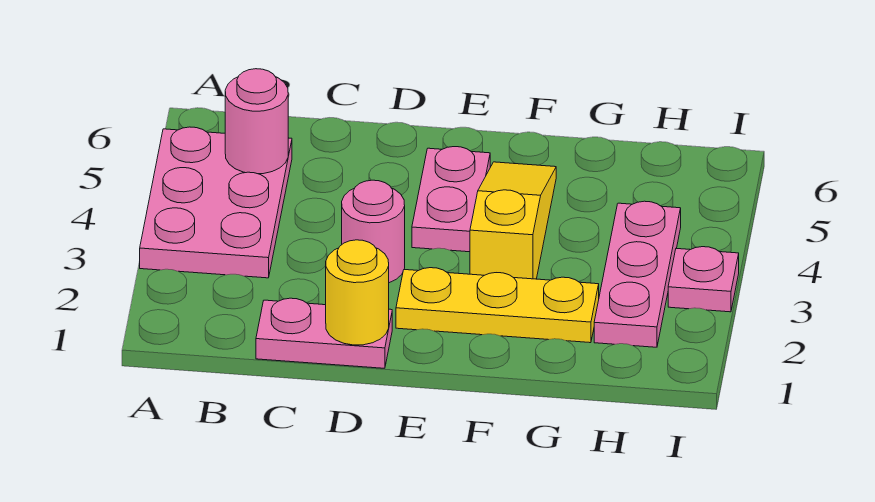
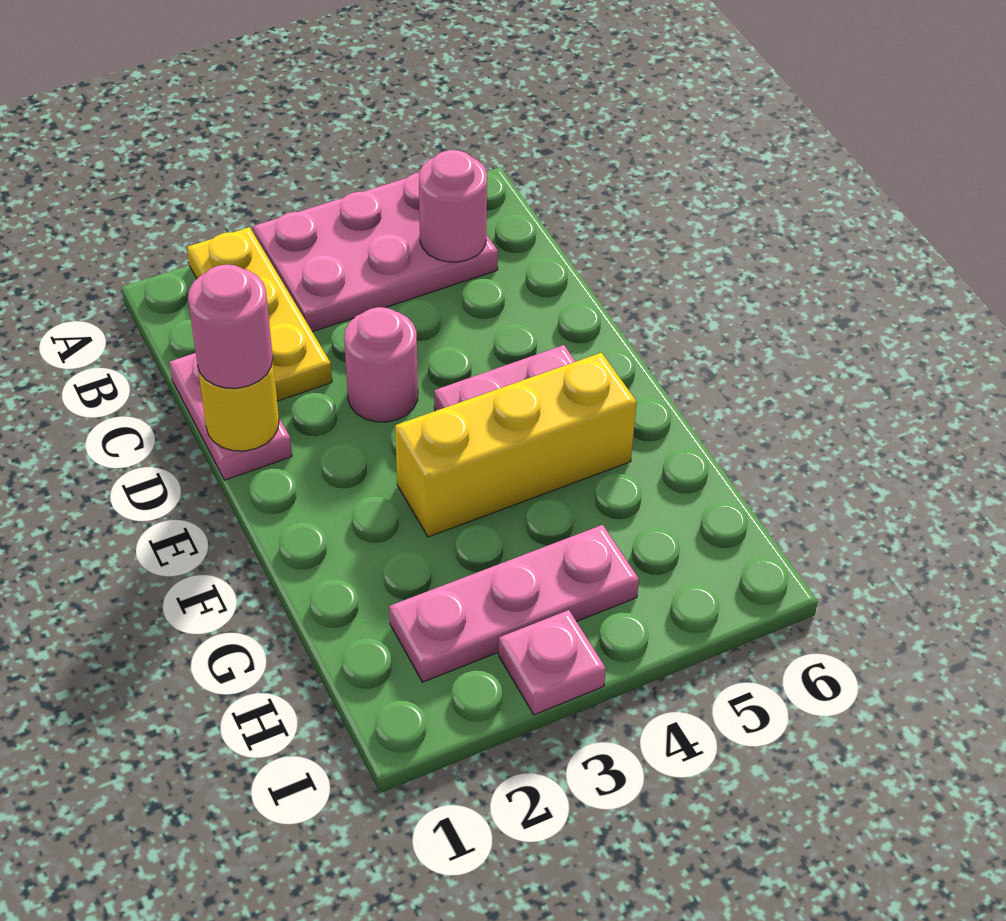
none -> pink round brick D1 level 3
yellow plate E2:G2 level 1 -> yellow plate A2:C2 level 1
yellow slope F3:F5 level 1 top 3 -> yellow brick F3:F5 level 1

